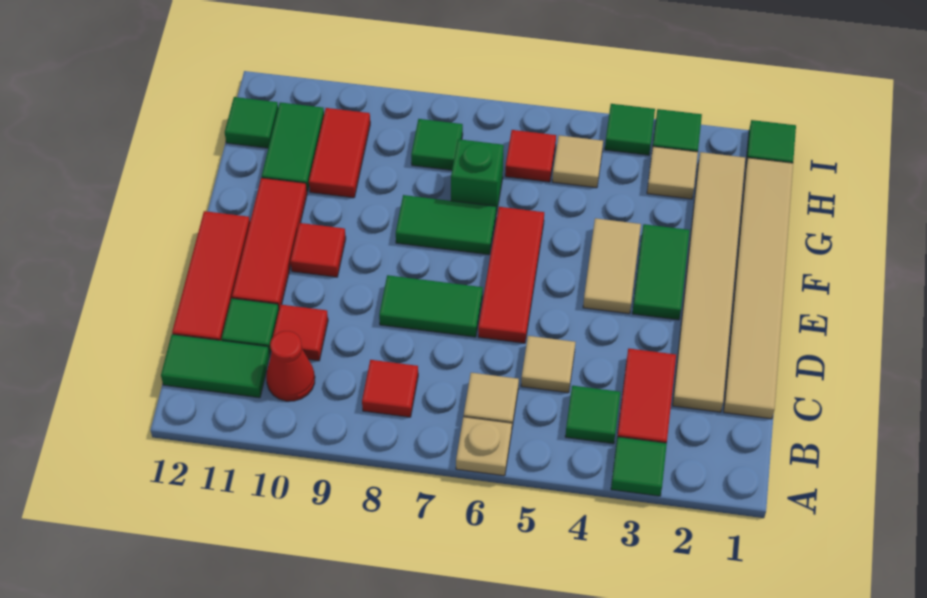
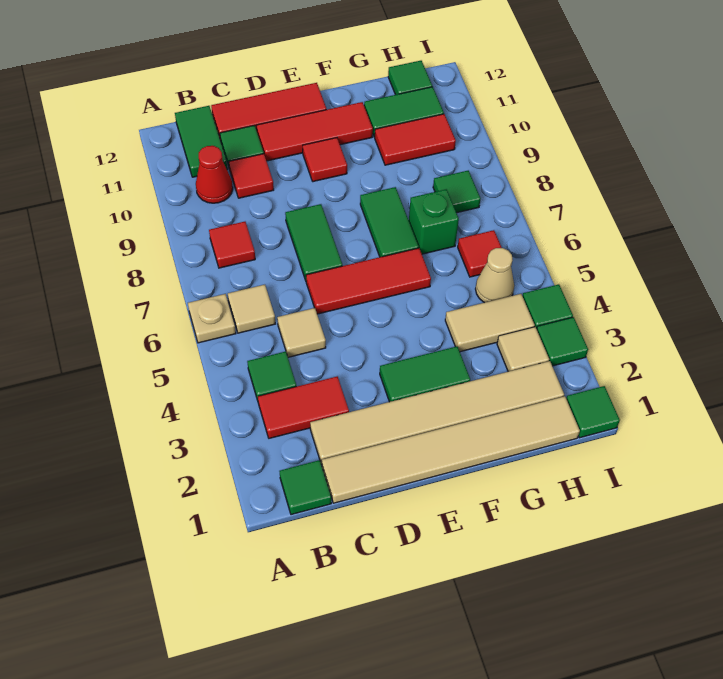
green tile A3 level 1 -> green tile B1 level 1
tan tile E4:F4 level 1 -> tan tile G4:H4 level 1
tan tile H5 level 1 -> tan cone H5 level 1

